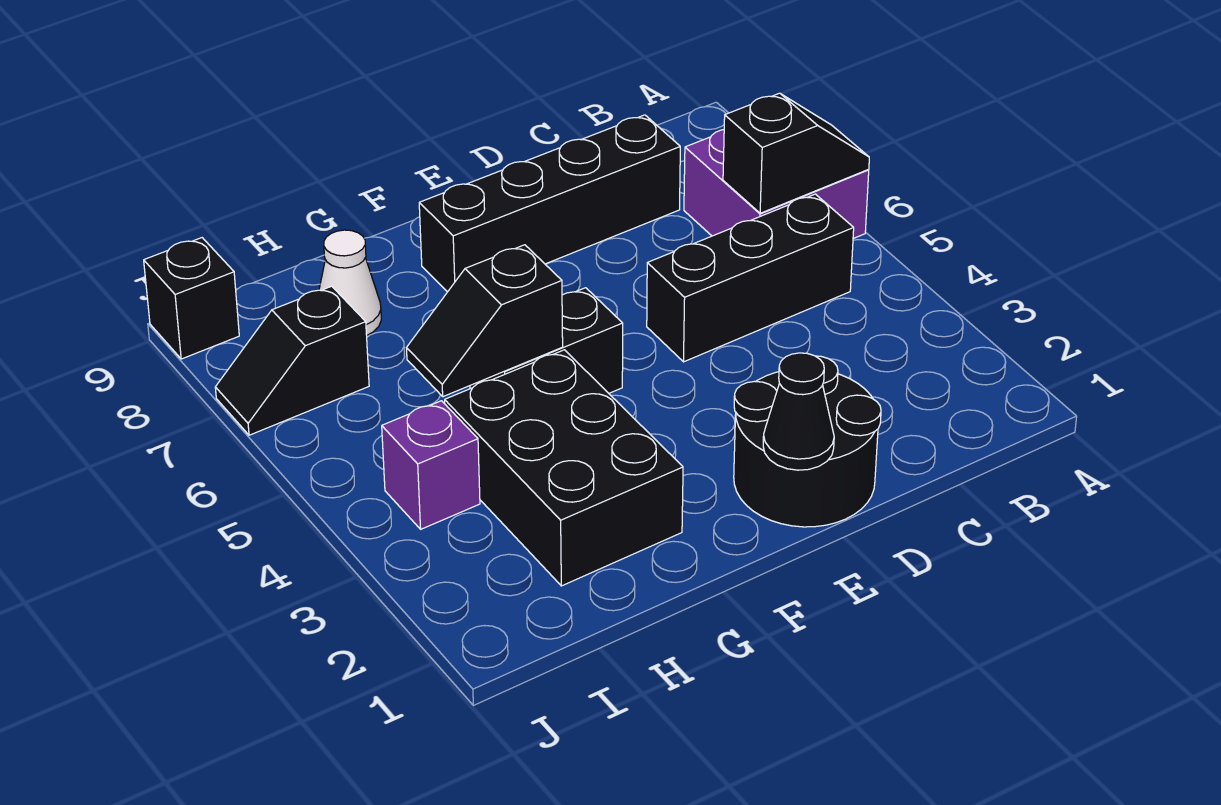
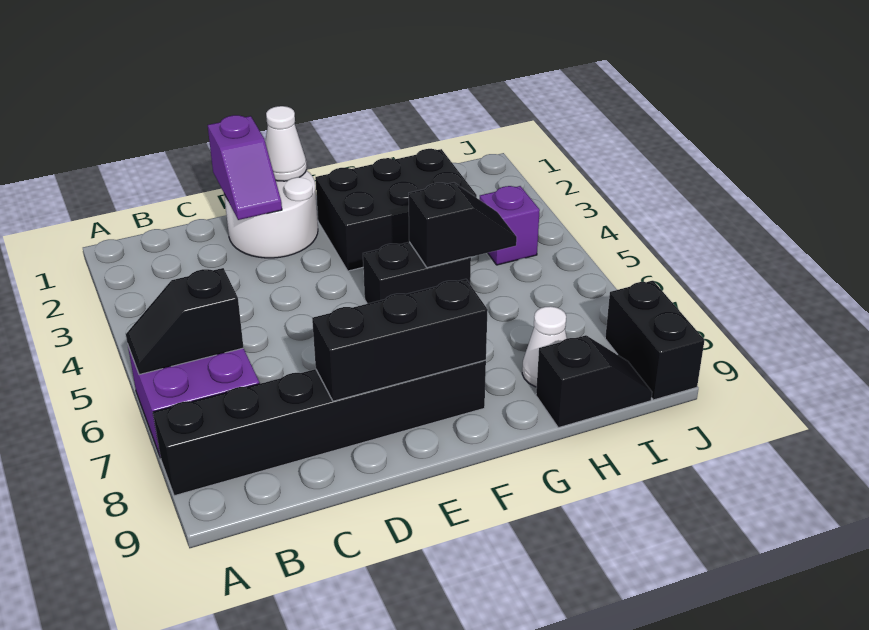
black brick B5:D5 level 1 -> black brick D8:F8 level 2
black brick C8:F8 level 1 -> black brick A8:F8 level 1
black round brick D1:E2 level 1 -> white round brick D1:E2 level 1
none -> purple slope D1:D2 level 2 top 1
black cone E1 level 2 -> white cone E1 level 2
black brick G2:H4 level 1 -> black brick F2:H3 level 1
black slope I7:J7 level 1 top I -> black slope H9:I9 level 1 top H
black brick J9 level 1 -> black brick J8:J9 level 1

